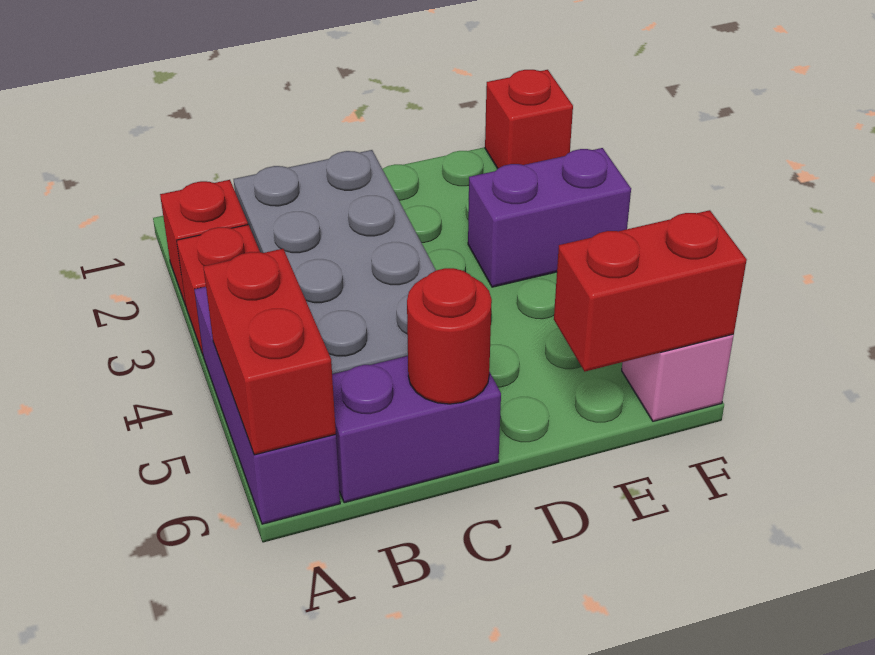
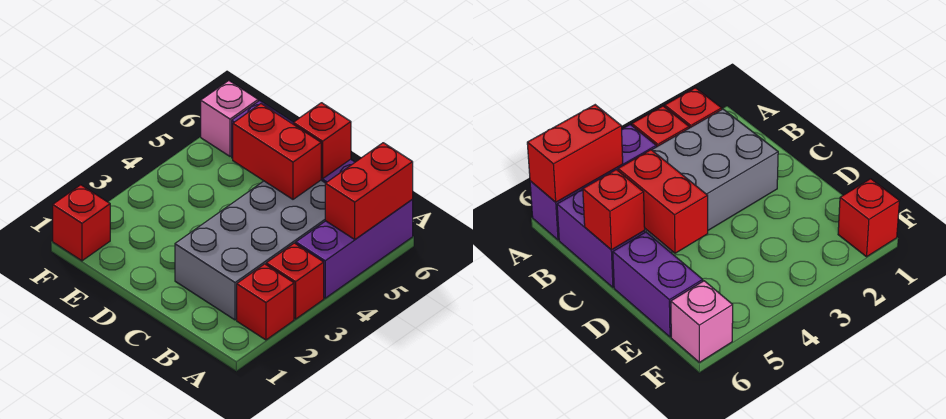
red round brick C6 level 2 -> red brick C6 level 2
purple brick E3:F3 level 1 -> purple brick D6:E6 level 1
red brick E6:F6 level 2 -> red brick C5:D5 level 2

